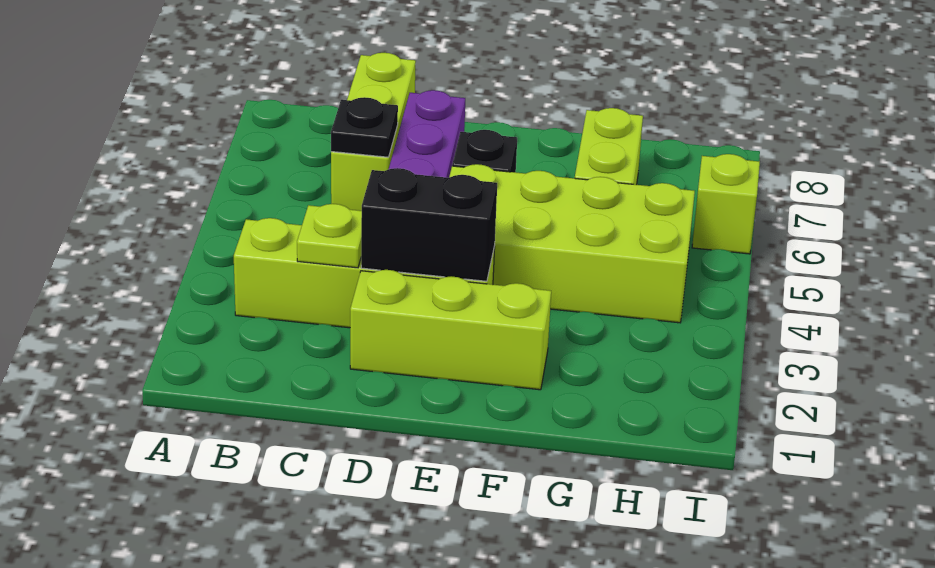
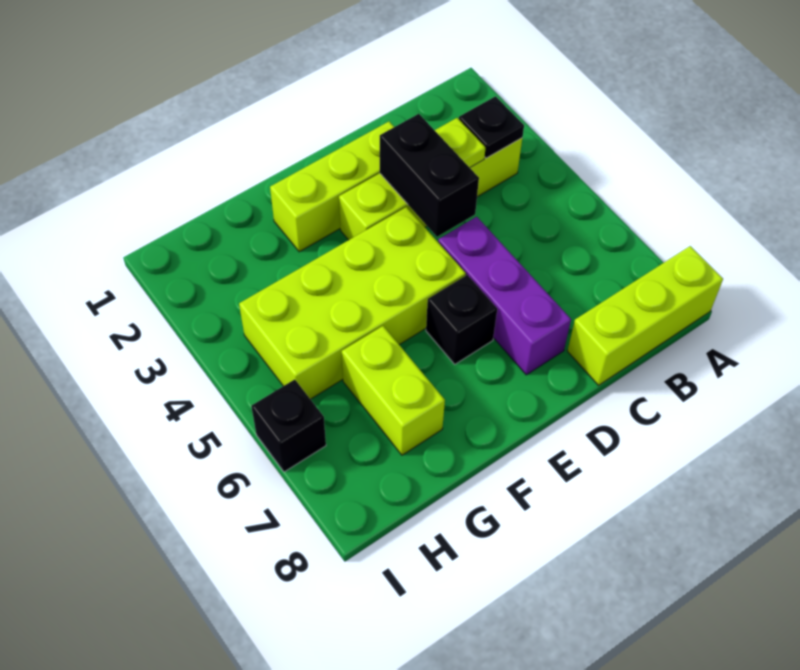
lime brick C6:C8 level 1 -> lime brick A8:C8 level 1
black plate C6 level 2 -> black plate B3 level 2
black brick D3:E3 level 2 -> black brick D3:D4 level 2
lime brick I6 level 1 -> black brick I6 level 1

